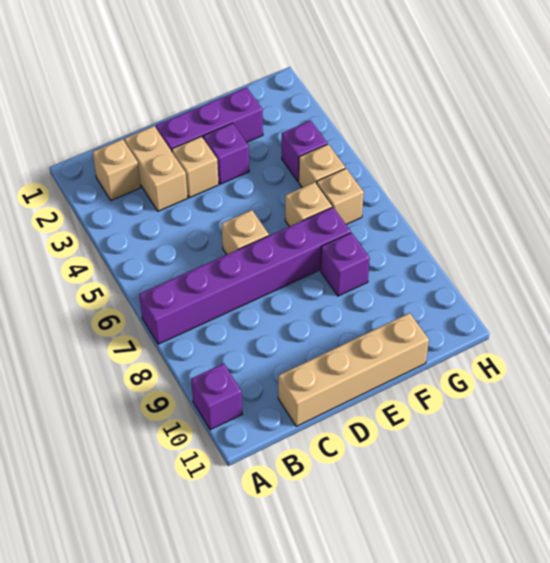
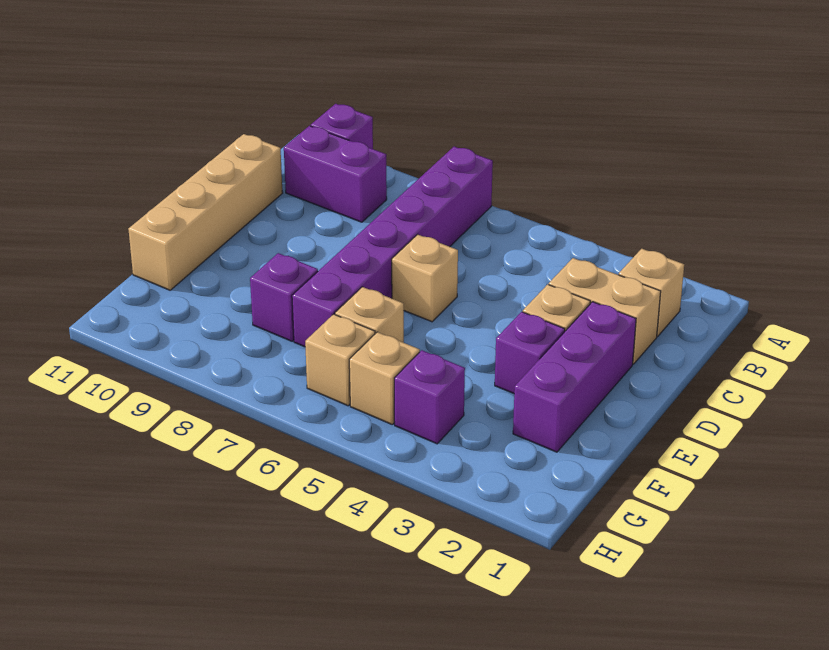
none -> purple brick B9:B10 level 1

